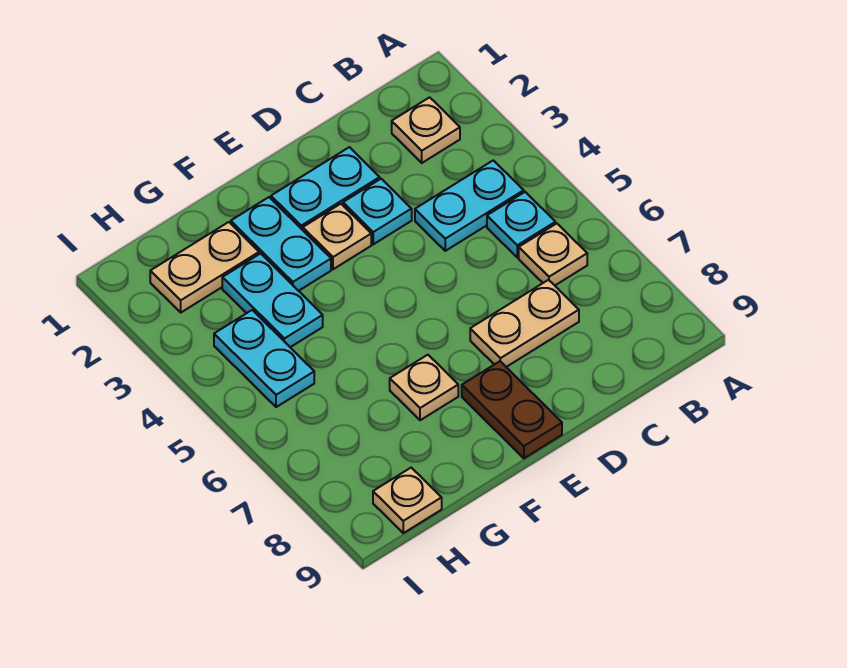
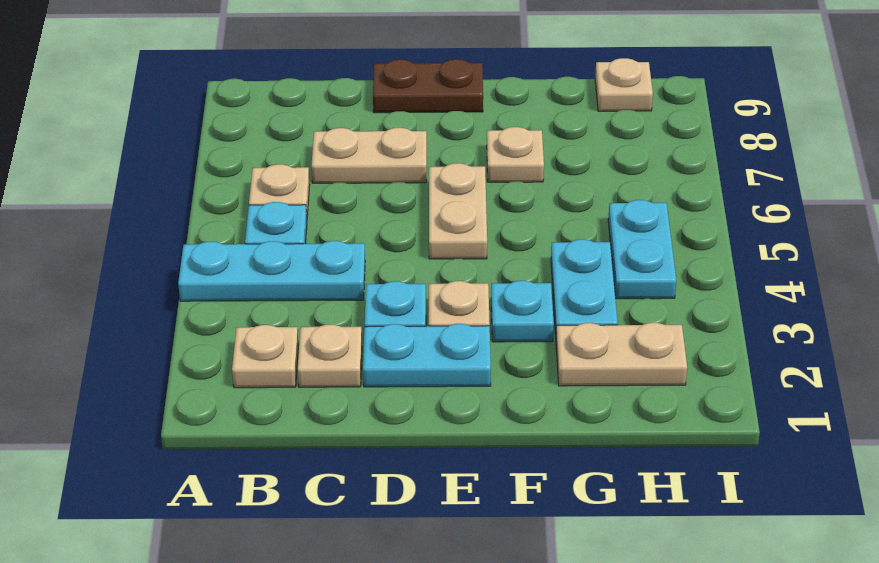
cyan plate B4:C4 level 1 -> cyan plate A4:C4 level 1
none -> tan plate C2 level 1
none -> tan plate E5:E6 level 1
brown plate E8:E9 level 1 -> brown plate D9:E9 level 1
cyan plate F2:F3 level 1 -> cyan plate F3 level 1

